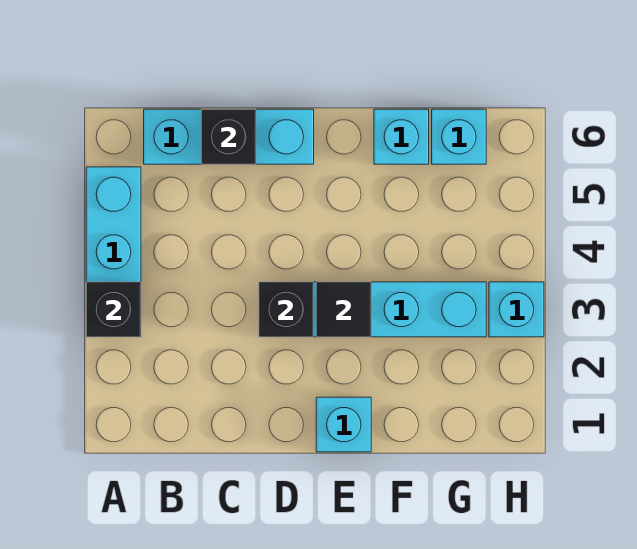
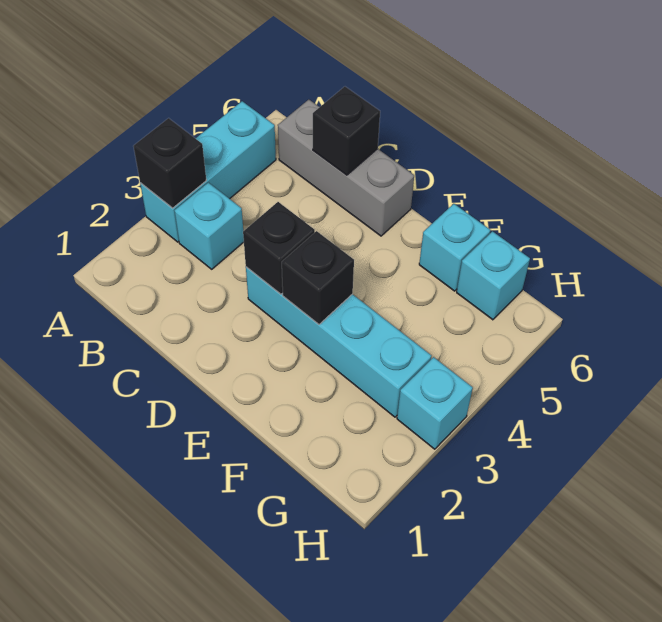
cyan brick B6:D6 level 1 -> grey brick B6:D6 level 1
cyan brick E1 level 1 -> cyan brick B3 level 1
black tile E3 level 2 -> black brick E3 level 2

